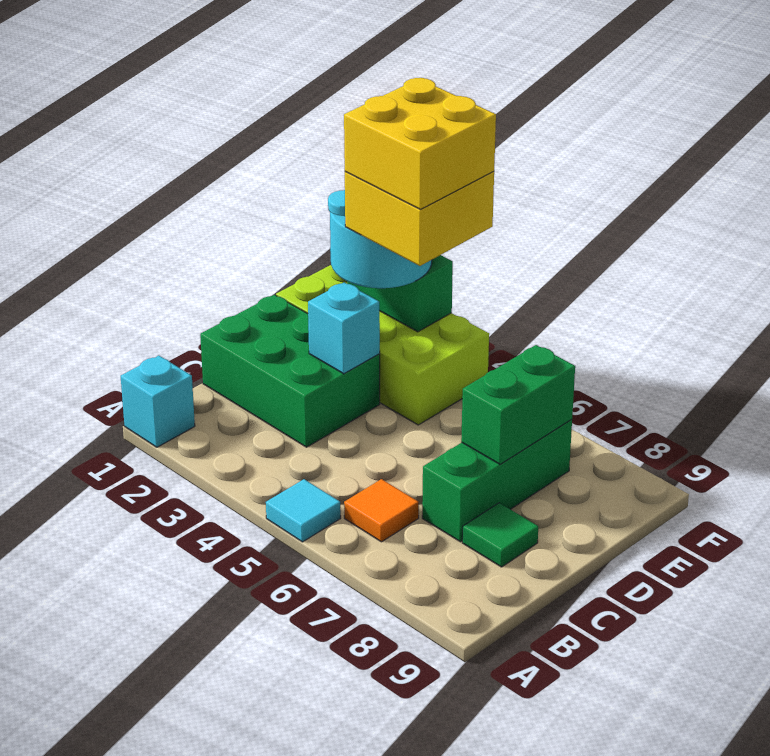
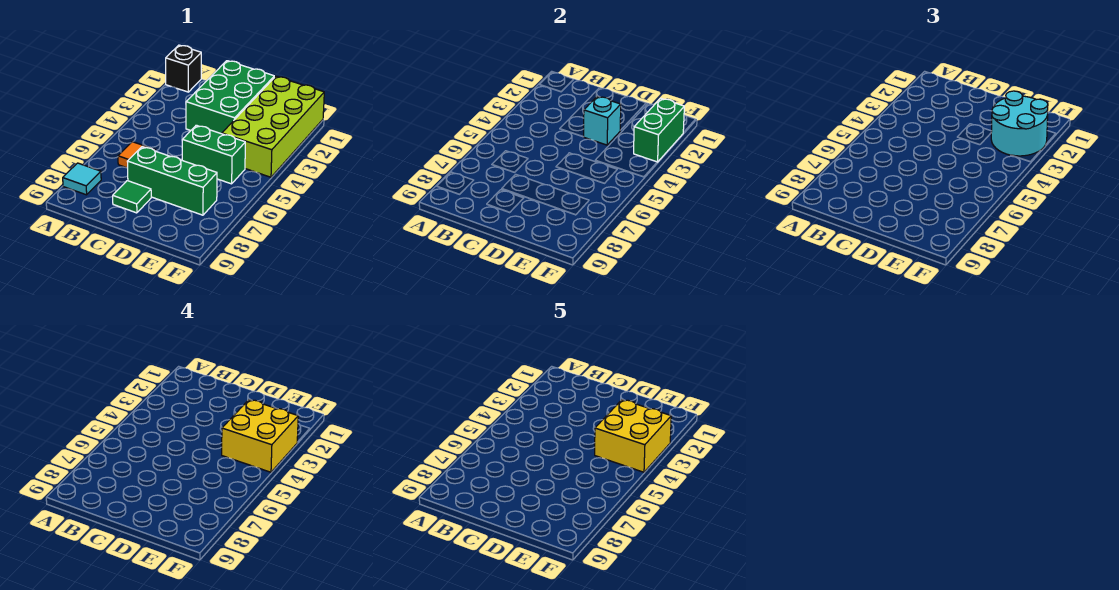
cyan brick A1 level 1 -> black brick A1 level 1
cyan tile A5 level 1 -> cyan tile A8 level 1
green brick D7:E7 level 2 -> green brick D5:E5 level 1

